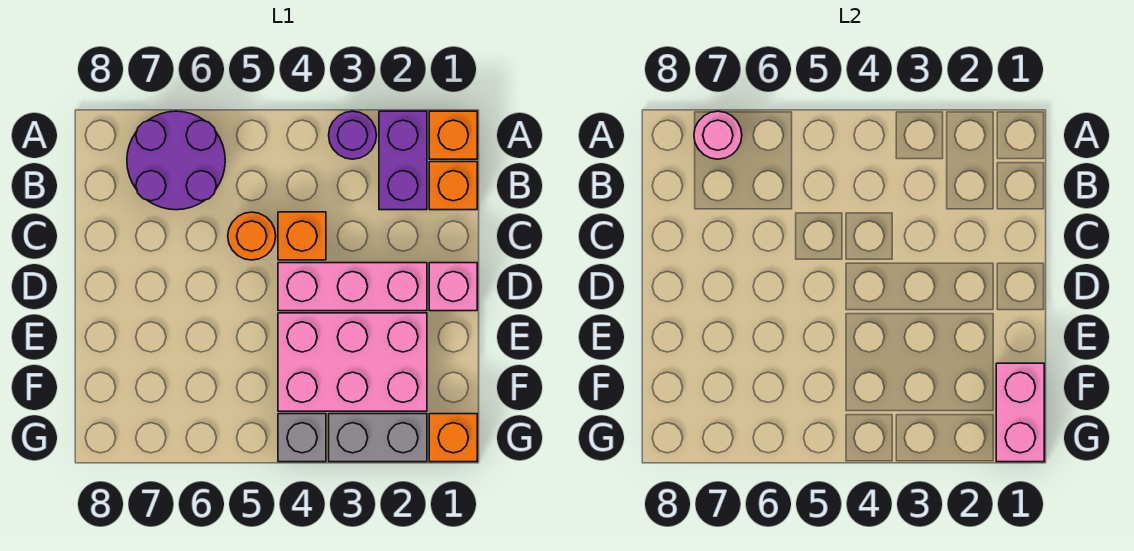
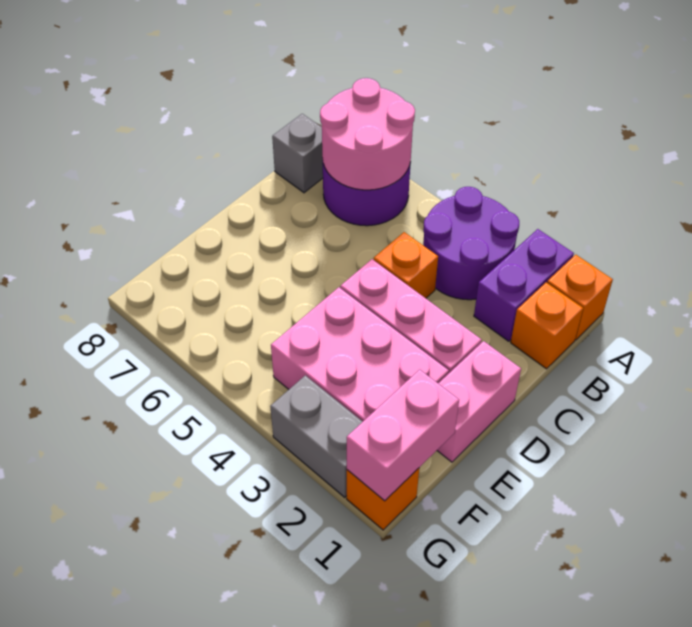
purple round brick A3 level 1 -> purple round brick A3:B4 level 1
pink round brick A7 level 2 -> pink round brick A6:B7 level 2
orange round brick C5 level 1 -> none
pink brick D1 level 1 -> pink brick D1:E1 level 1
grey brick G4 level 1 -> grey brick B8 level 1

